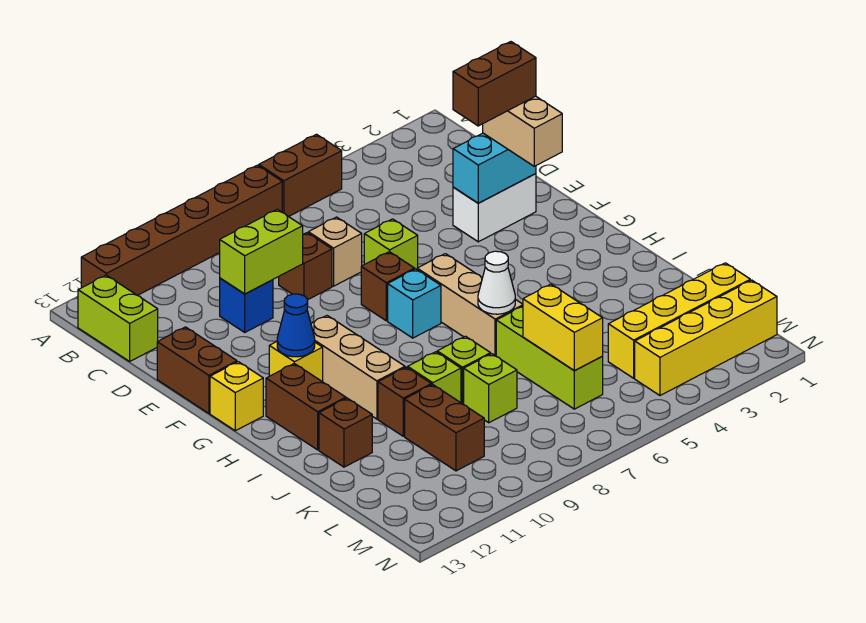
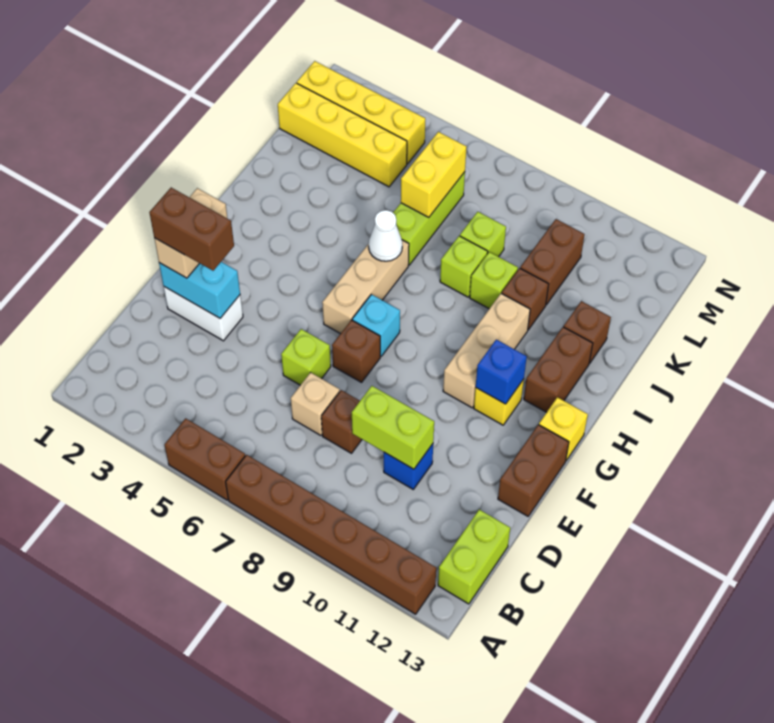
blue cone G11 level 2 -> blue brick G11 level 2

